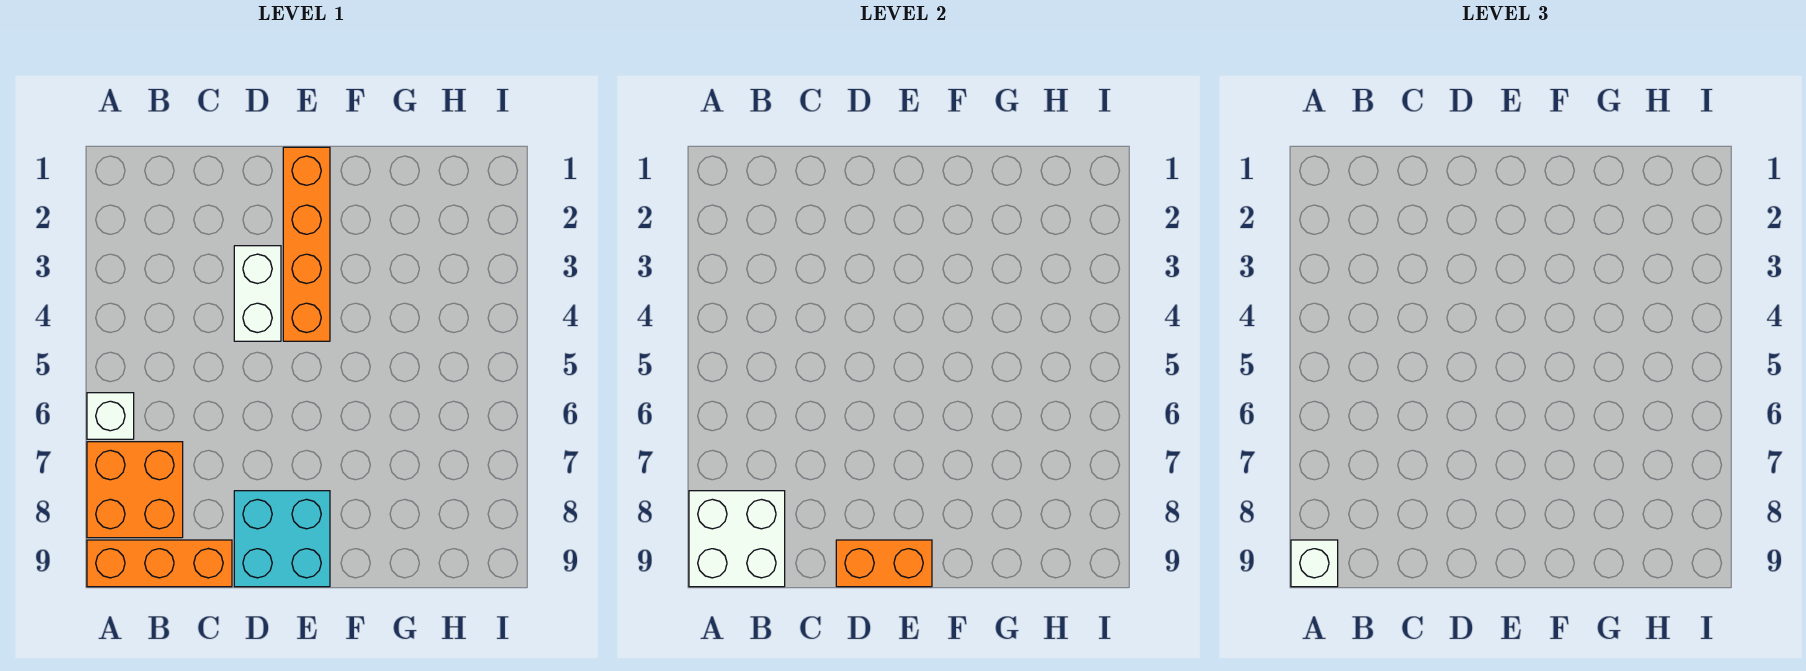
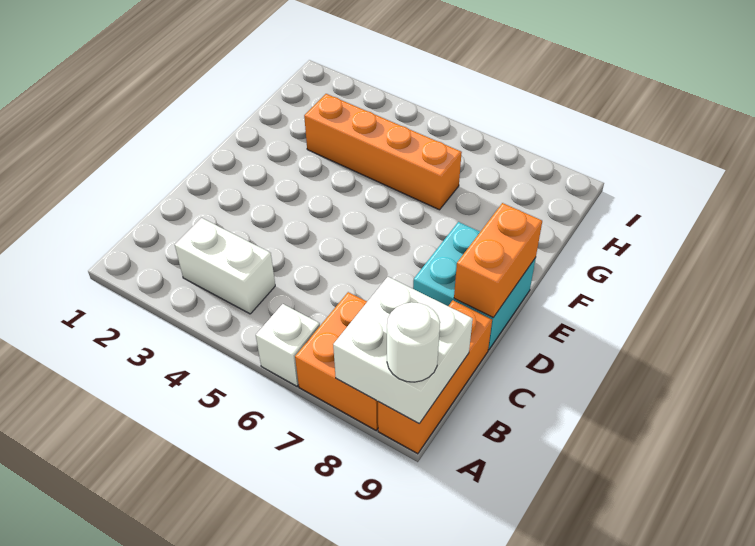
white brick A9 level 3 -> white round brick A9 level 3
white brick D3:D4 level 1 -> white brick B3:B4 level 1
orange brick E1:E4 level 1 -> orange brick G3:G6 level 1

